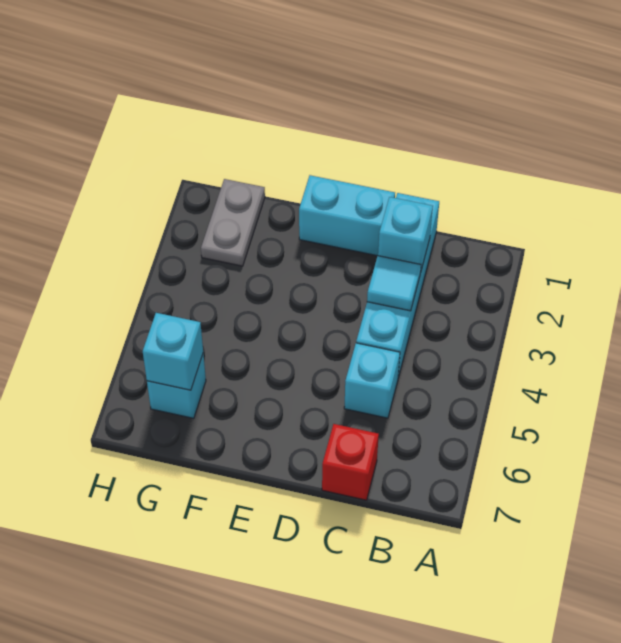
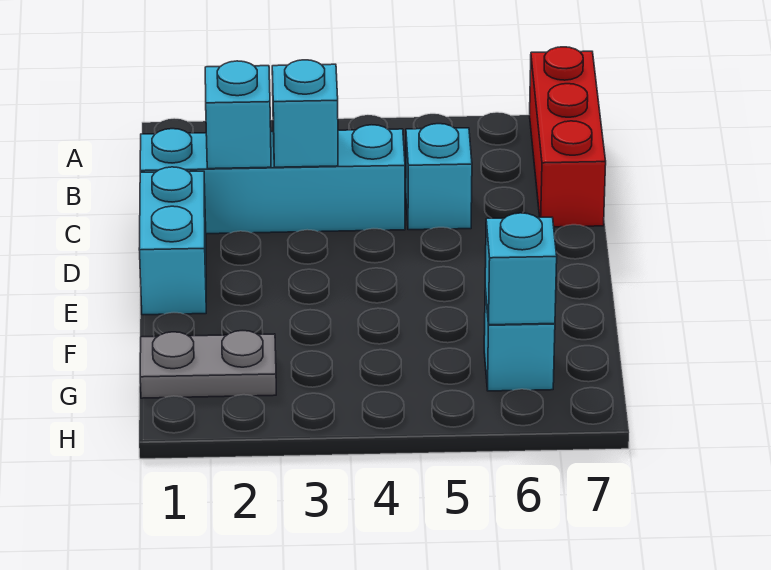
cyan tile C3 level 2 -> cyan brick C3 level 2
red brick C7 level 1 -> red brick A7:C7 level 1

